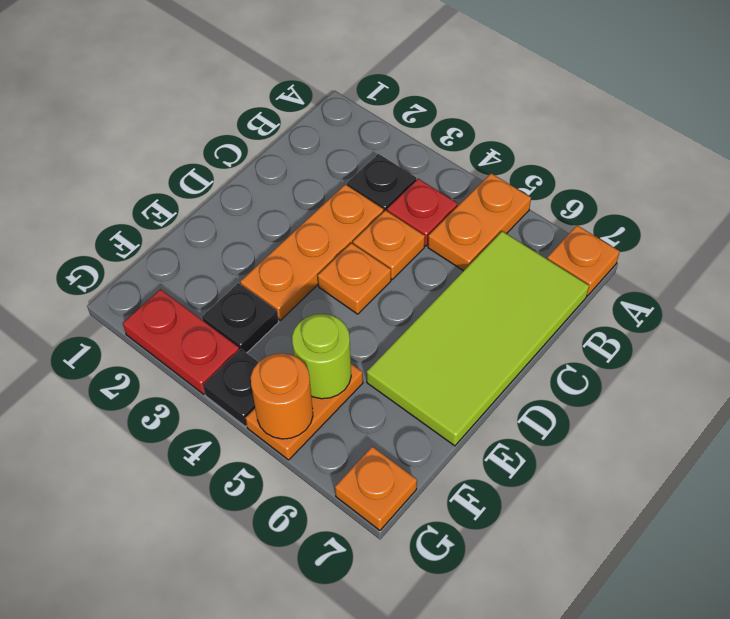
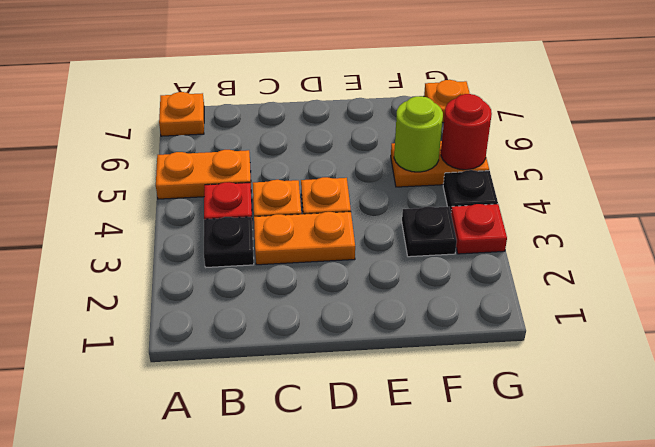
lime tile B6:E7 level 1 -> none
orange plate C3:E3 level 1 -> orange plate C3:D3 level 1
red plate G2:G3 level 1 -> red plate G3 level 1
orange round brick G5 level 2 -> red round brick G5 level 2

